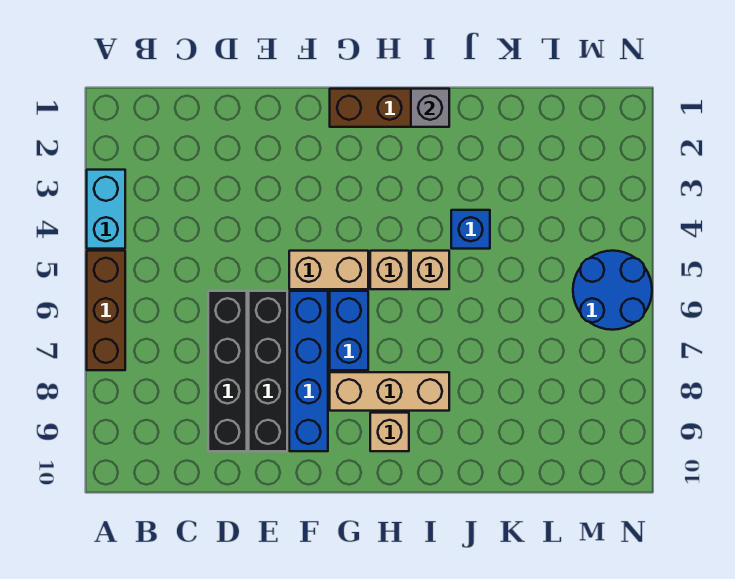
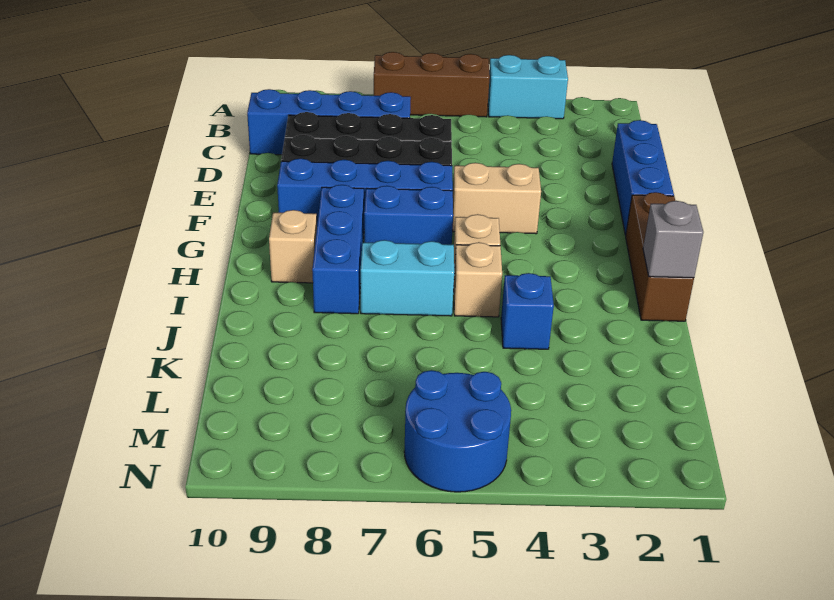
none -> blue brick C7:C10 level 1
none -> blue brick D1:F1 level 1
tan brick F5:G5 level 1 -> tan brick F4:F5 level 1
tan brick G8:I8 level 1 -> blue brick G8:I8 level 1
none -> cyan brick I6:I7 level 1

